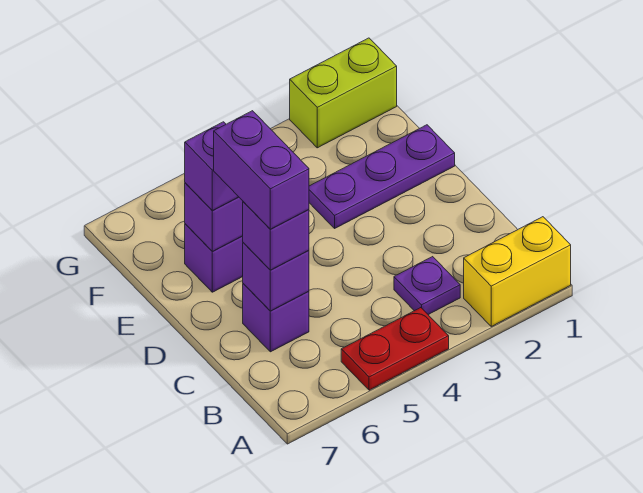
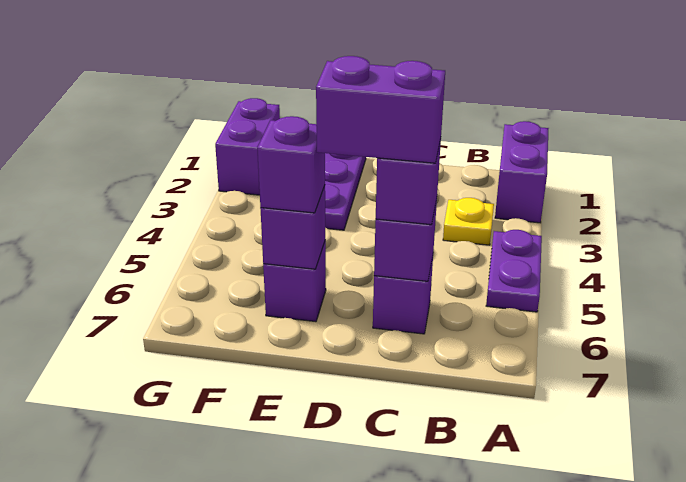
yellow brick A1:A2 level 1 -> purple brick A1:A2 level 1
red plate A4:A5 level 1 -> purple plate A4:A5 level 1
purple plate B3 level 1 -> yellow plate B3 level 1
lime brick G1:G2 level 1 -> purple brick G1:G2 level 1

